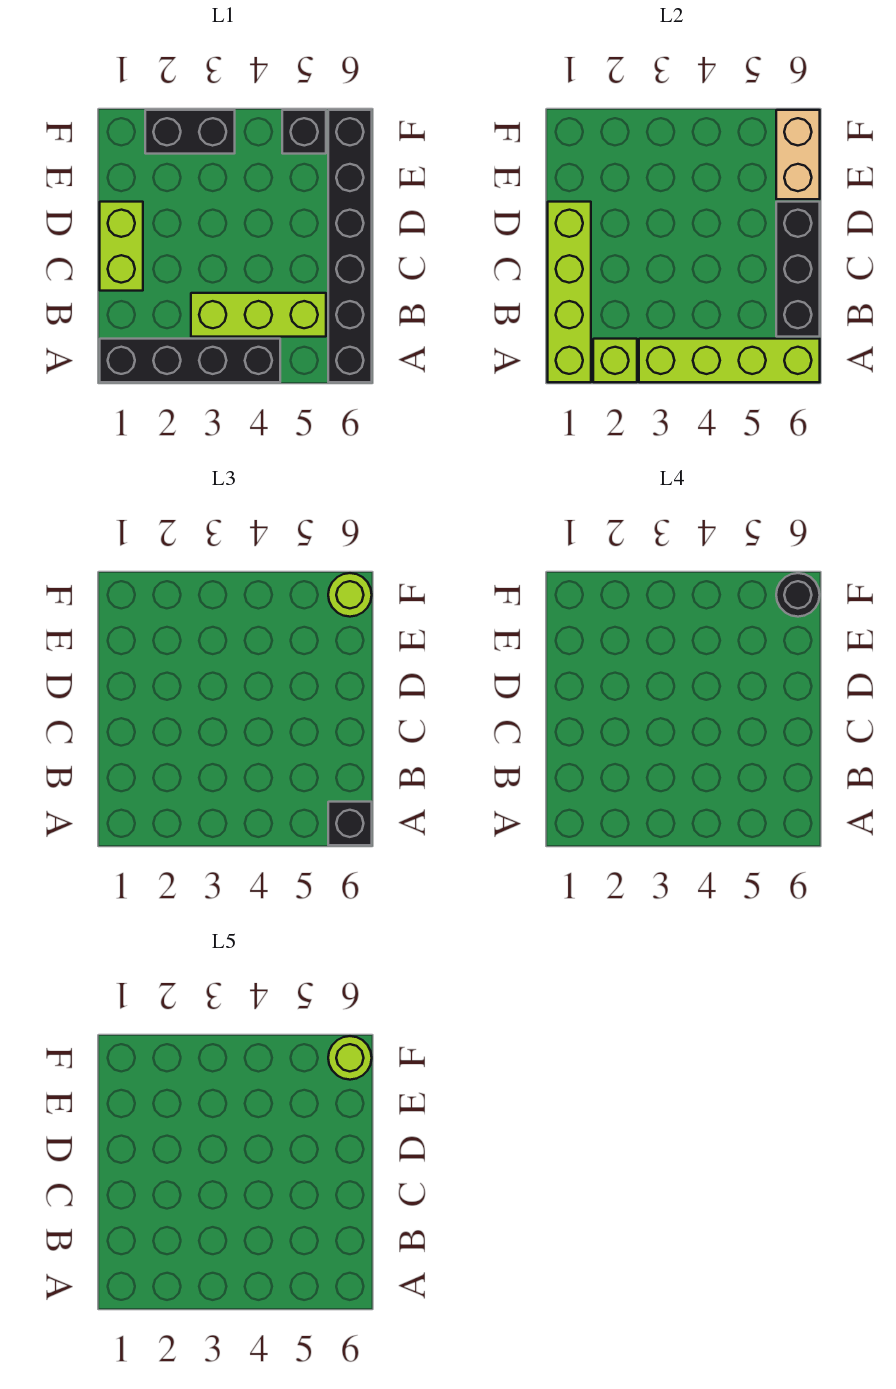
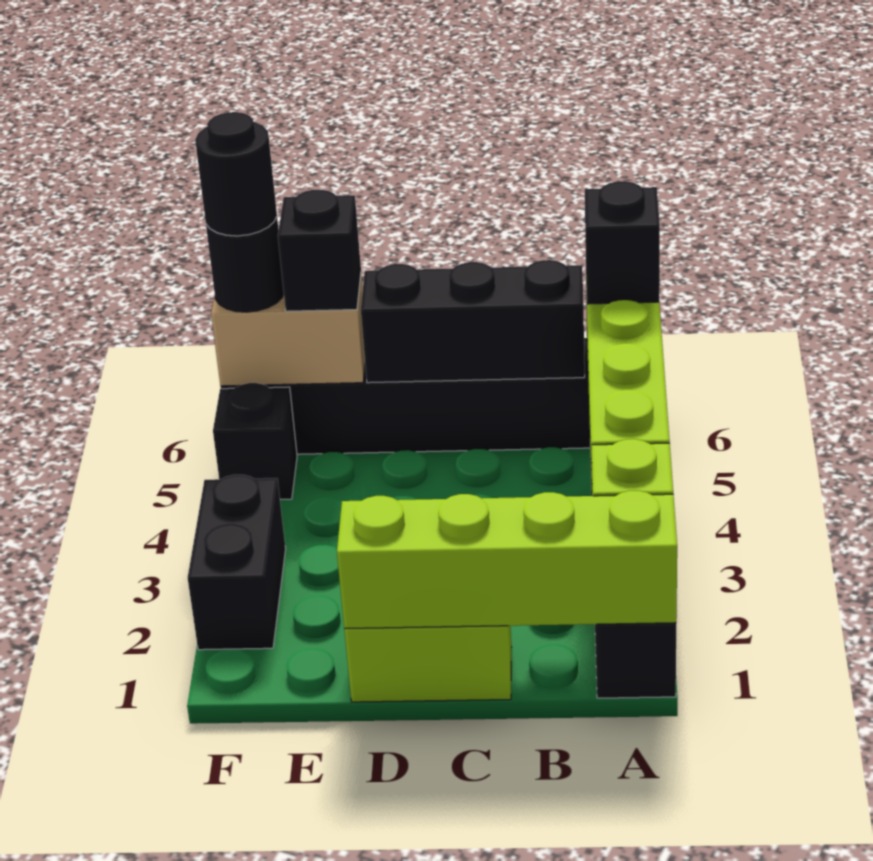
lime brick B3:B5 level 1 -> none
none -> black brick E6 level 3
lime round brick F6 level 3 -> black round brick F6 level 3
lime round brick F6 level 5 -> none

